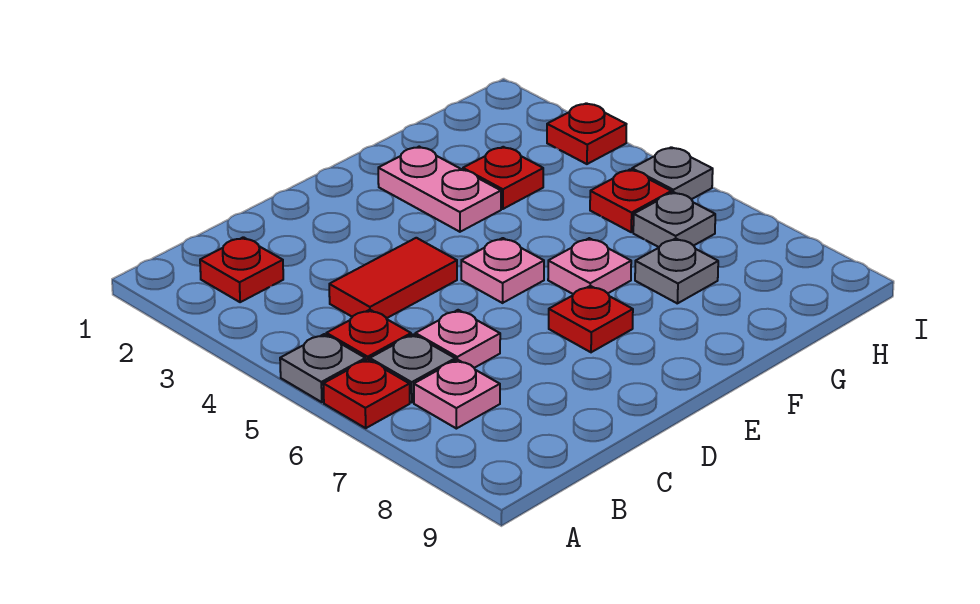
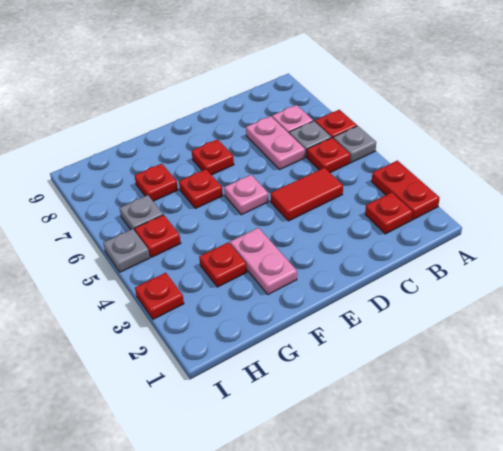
none -> red plate A2:A3 level 1
pink plate C6 level 1 -> pink plate C6:C7 level 1
pink plate F6 level 1 -> red plate F6 level 1
grey plate G7 level 1 -> red plate G7 level 1

